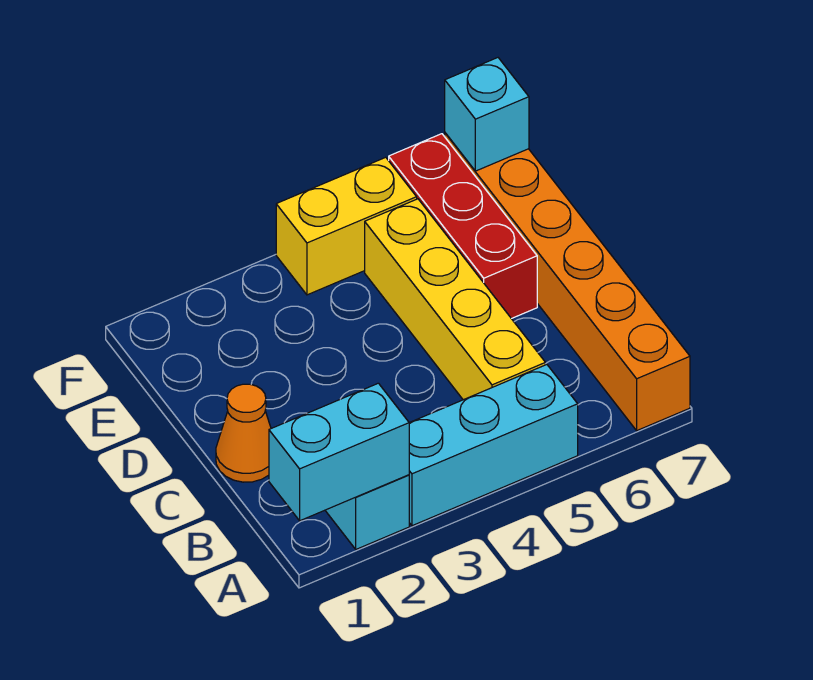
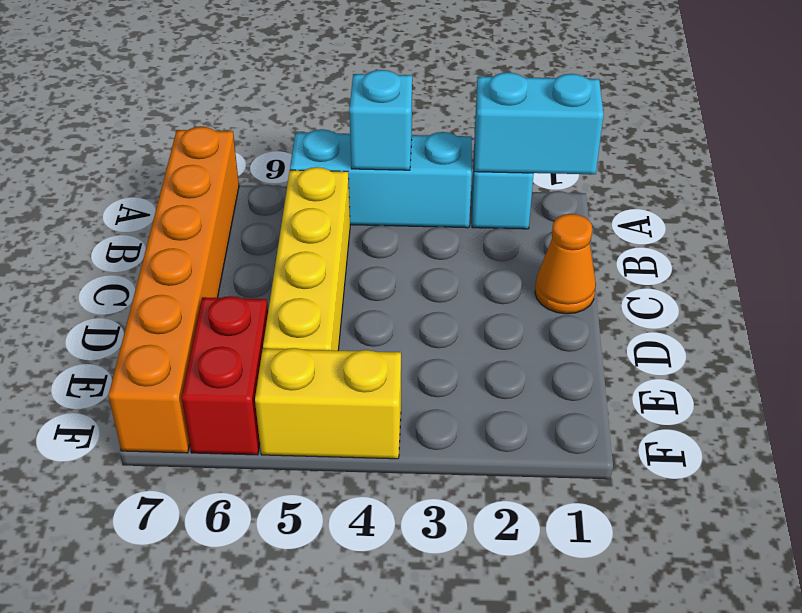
red brick D6:F6 level 1 -> red brick E6:F6 level 1
cyan brick F7 level 2 -> cyan brick A4 level 2

